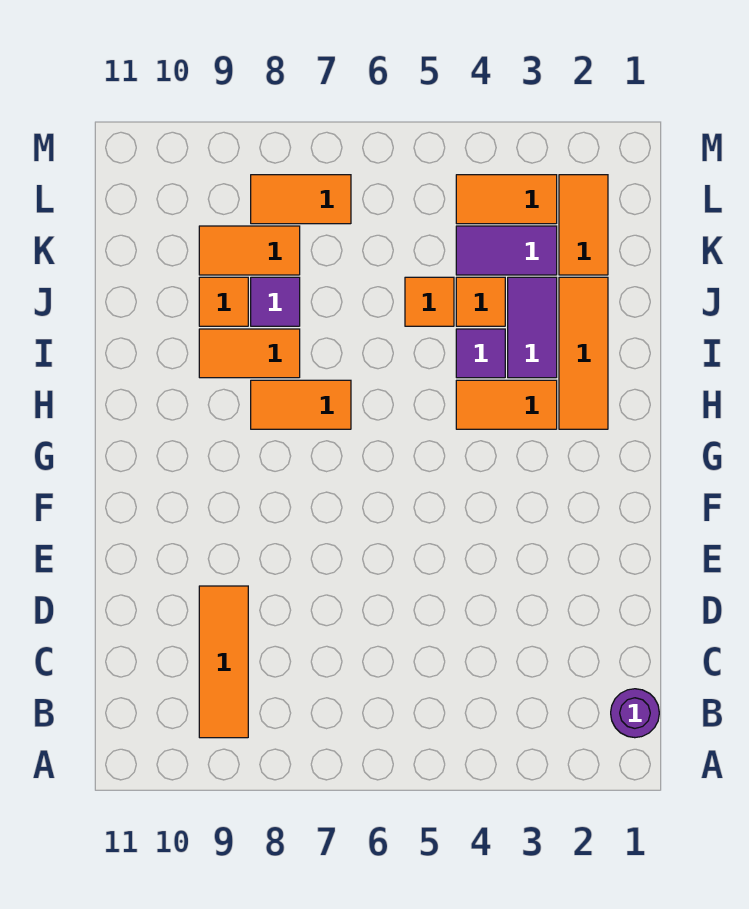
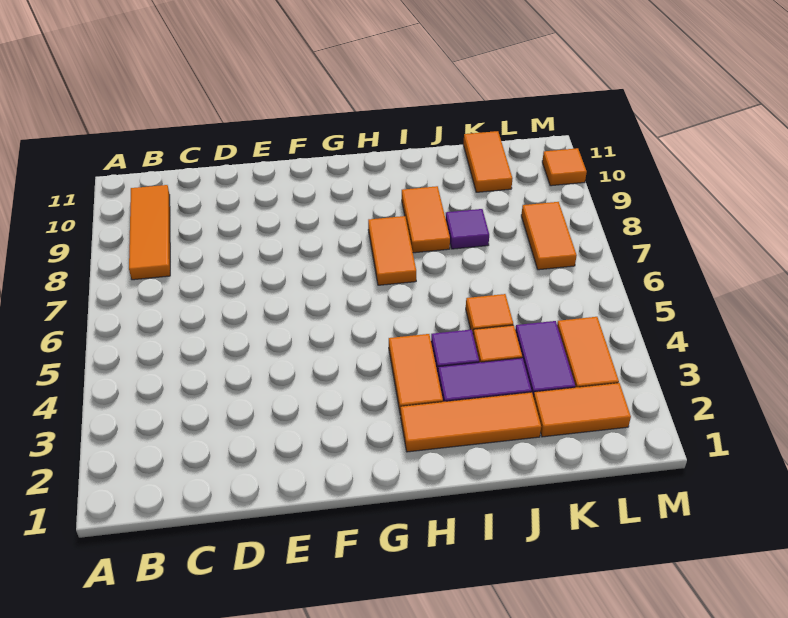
purple round brick B1 level 1 -> none
orange tile B9:D9 level 1 -> orange tile B8:B10 level 1
orange tile J9 level 1 -> orange tile M10 level 1
orange tile K8:K9 level 1 -> orange tile K10:K11 level 1

